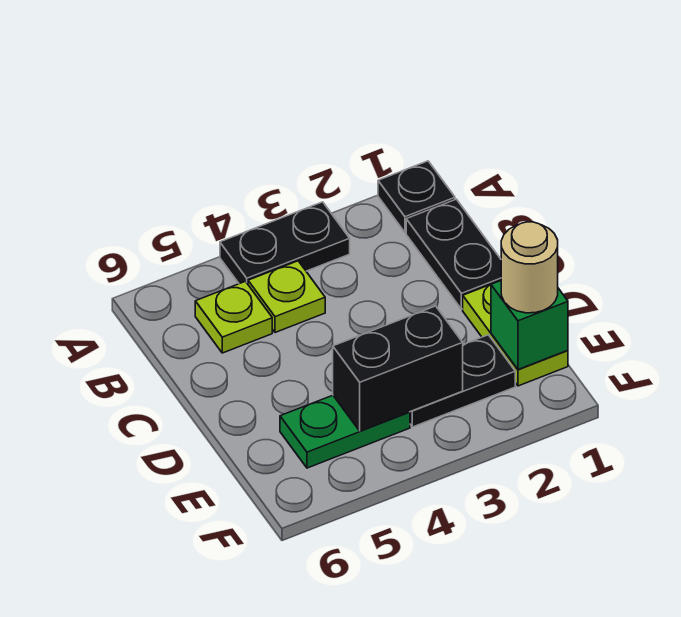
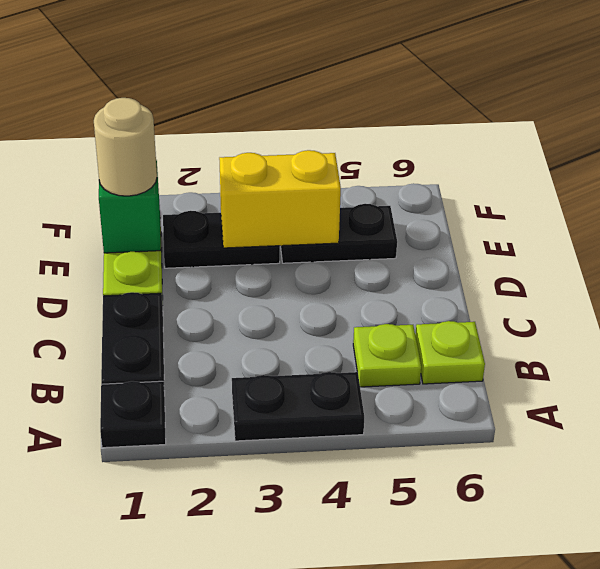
lime plate B4 level 1 -> lime plate B6 level 1
black brick E3:E4 level 2 -> yellow brick E3:E4 level 2
green plate E4:E5 level 1 -> black plate E4:E5 level 1

